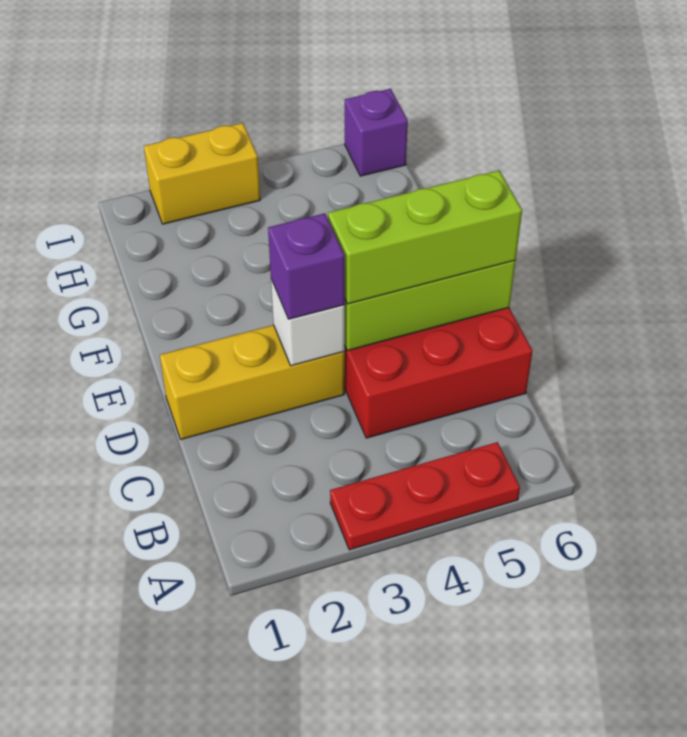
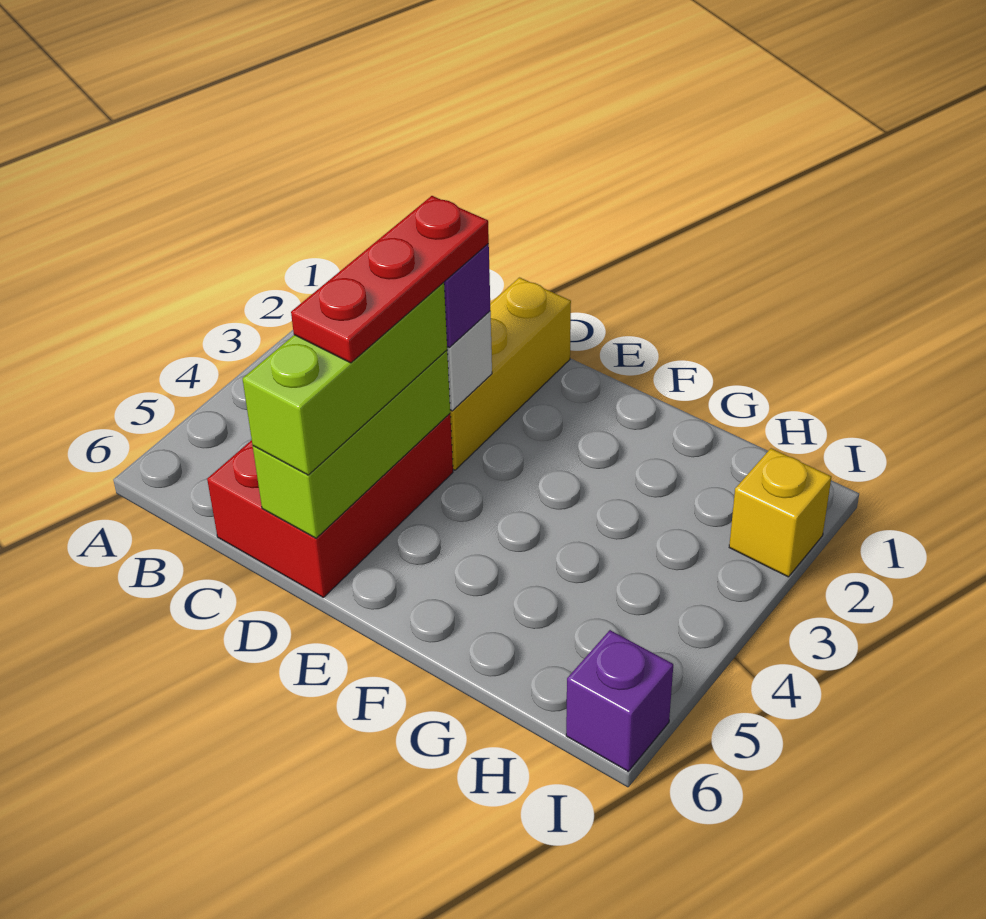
red plate A3:A5 level 1 -> red plate D3:D5 level 4
yellow brick I2:I3 level 1 -> yellow brick I2 level 1

